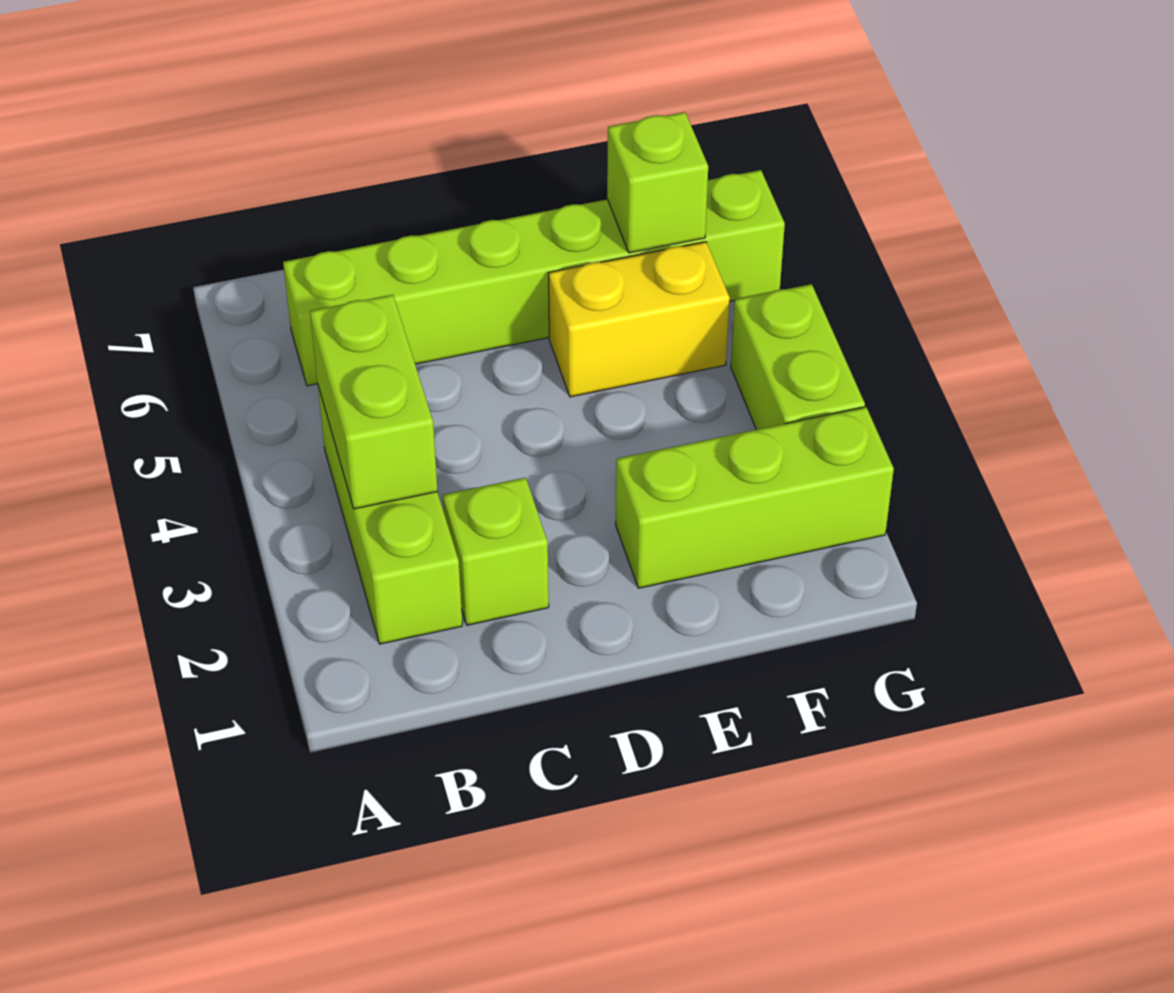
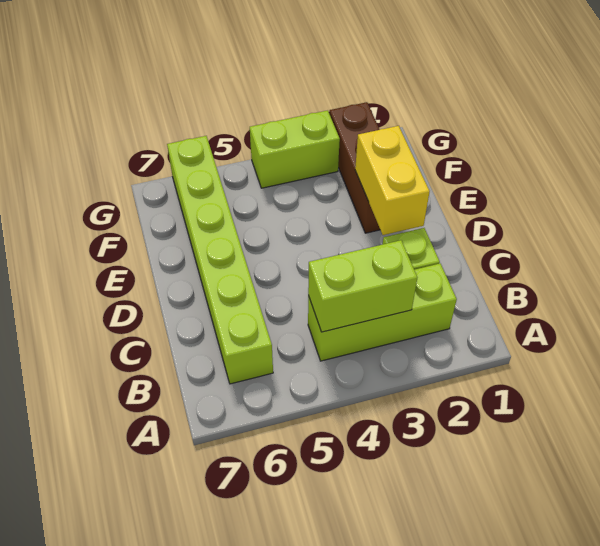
lime brick E2:G2 level 1 -> brown brick E2:G2 level 1
yellow brick E5:F5 level 1 -> yellow brick D2:E2 level 2
lime brick F6 level 2 -> none

